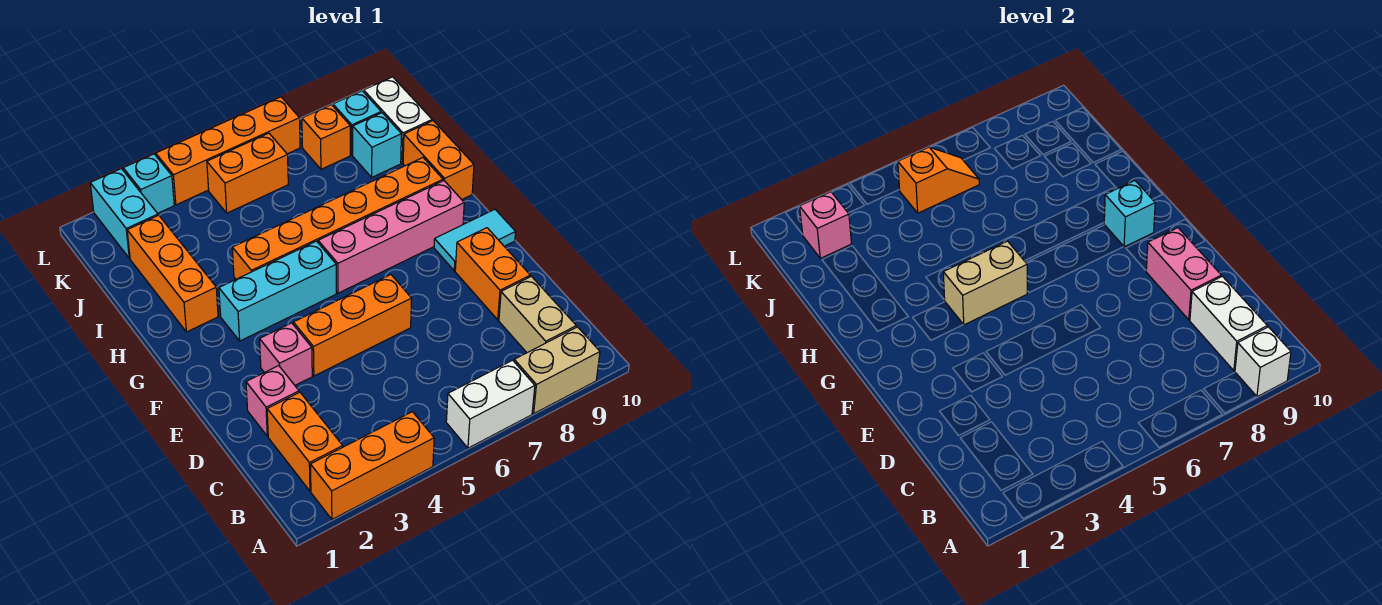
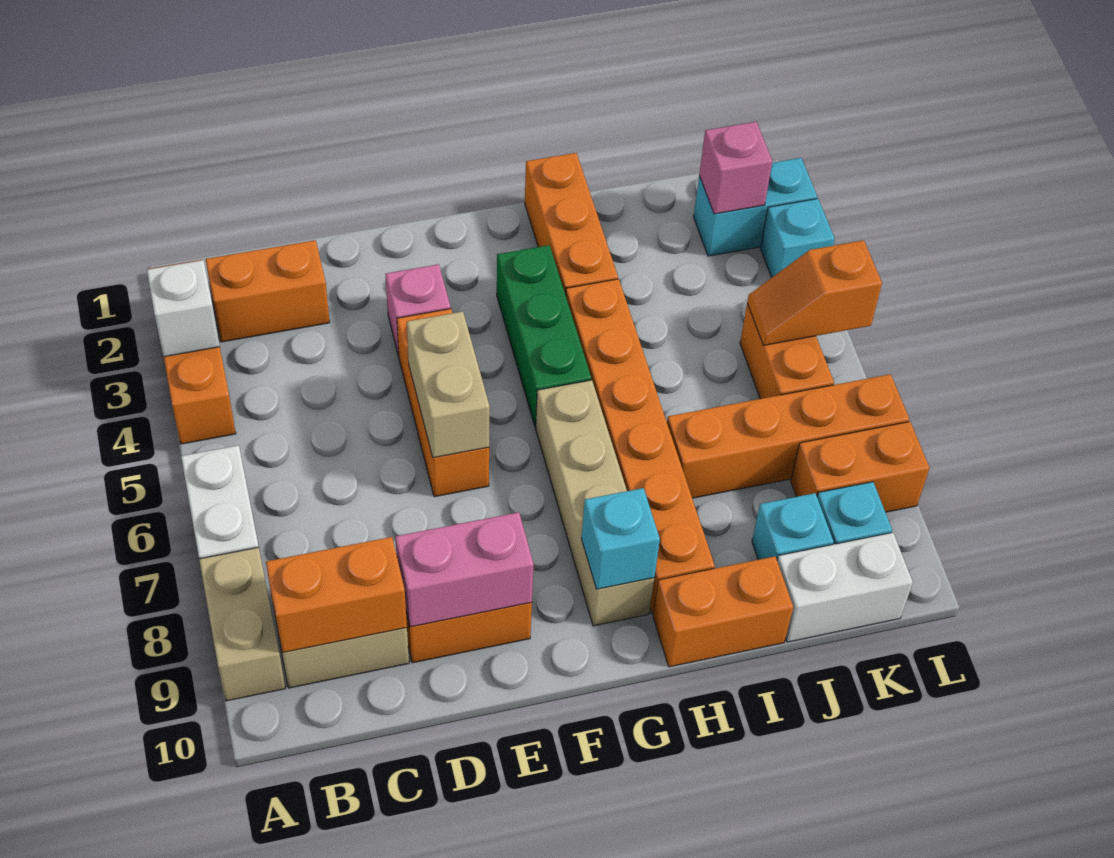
white brick A9 level 2 -> white brick A3 level 2
white brick B9:C9 level 2 -> orange brick B9:C9 level 2
pink brick D2 level 1 -> none
cyan tile F9:F10 level 1 -> none
cyan brick G3:G5 level 1 -> green brick G3:G5 level 1
tan brick G4:G5 level 2 -> tan brick E5:E6 level 2
pink brick G6:G9 level 1 -> tan brick G6:G9 level 1
orange brick H2:J2 level 1 -> orange brick H1:H3 level 1
orange slope K5:K6 level 2 top 5 -> orange slope K5:L5 level 2 top L
orange brick K8 level 1 -> orange brick K8:L8 level 1
orange brick L4:L7 level 1 -> orange brick I7:L7 level 1

